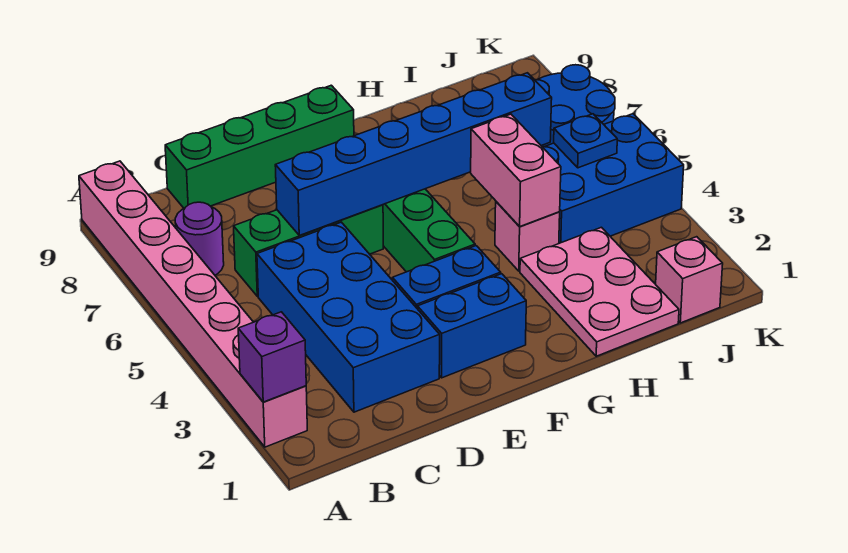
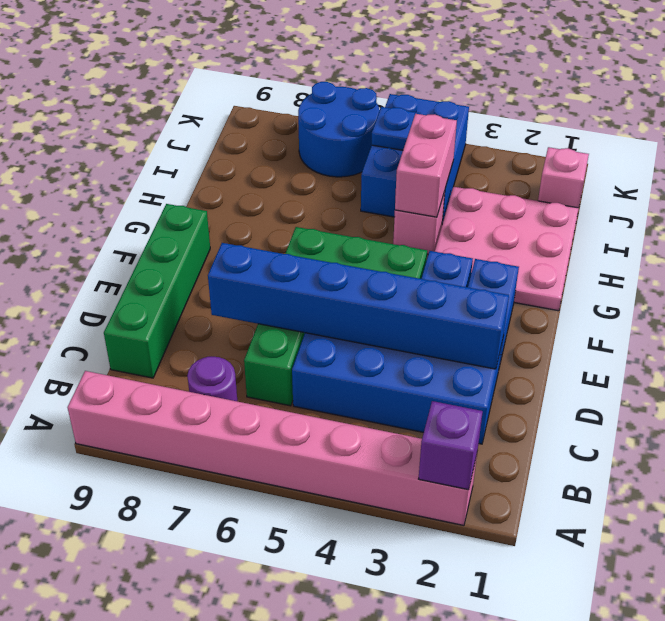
blue brick D6:I6 level 2 -> blue brick D2:D7 level 2
pink plate H1:I3 level 1 -> pink plate G1:I3 level 1
pink brick H4:H5 level 2 -> pink brick H4:I4 level 2

